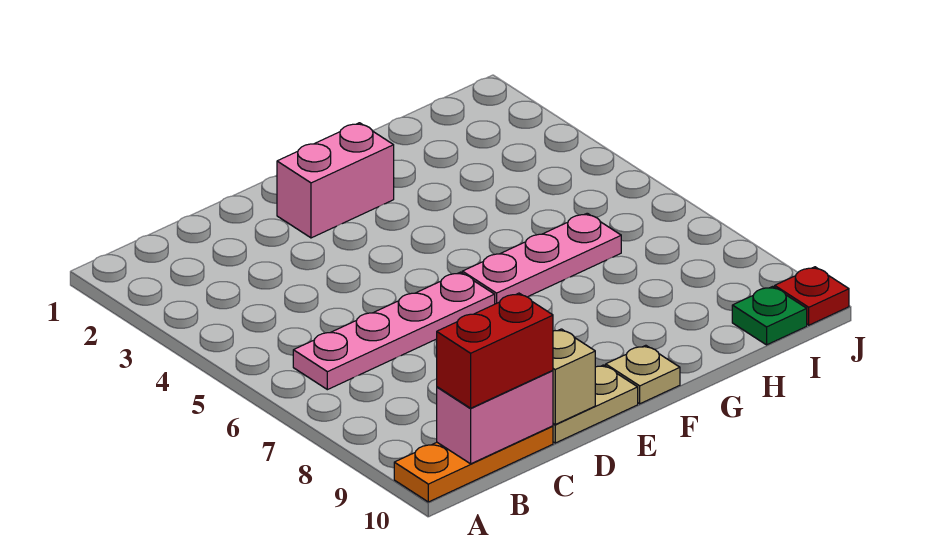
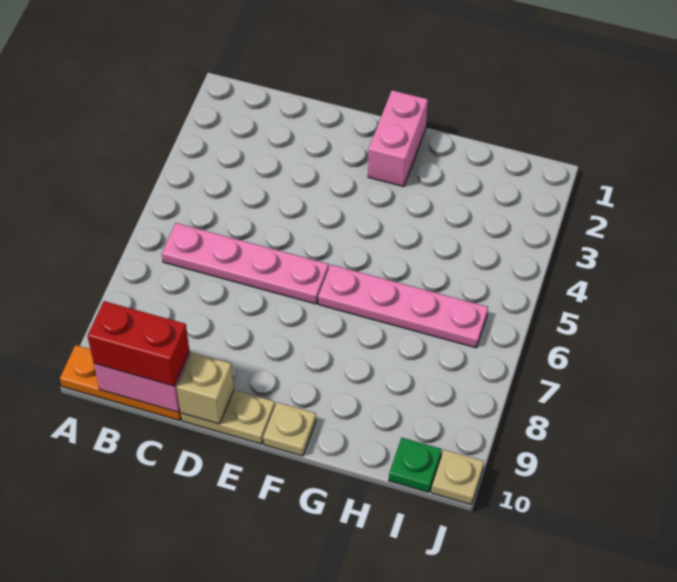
pink brick E2:F2 level 1 -> pink brick F1:F2 level 1
pink plate F6:H6 level 1 -> pink plate F6:I6 level 1
red plate J10 level 1 -> tan plate J10 level 1

